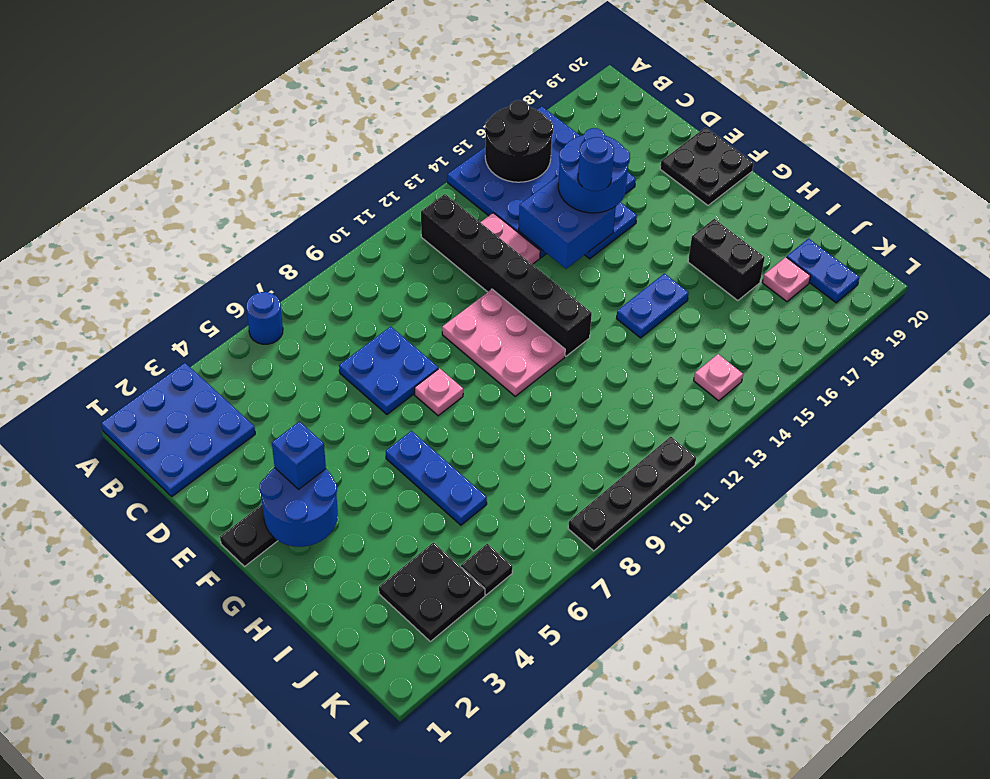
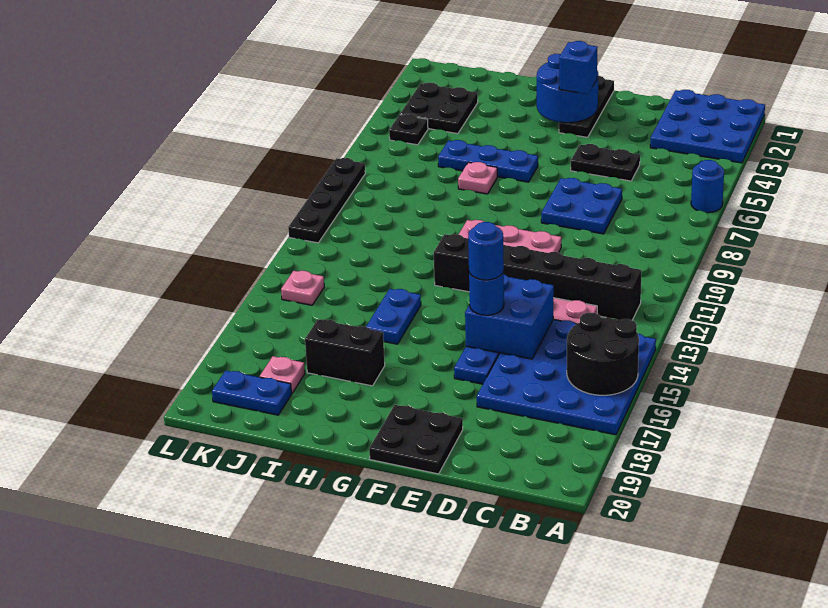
none -> black plate D5:E5 level 1
blue round brick D15:E16 level 3 -> blue round brick E15 level 3
pink plate F8 level 1 -> pink plate H7 level 1

